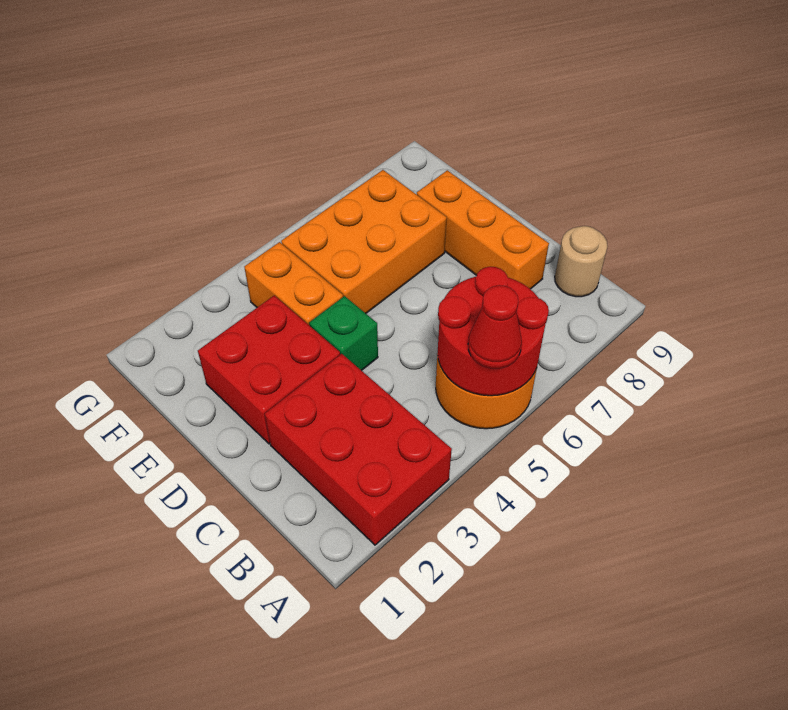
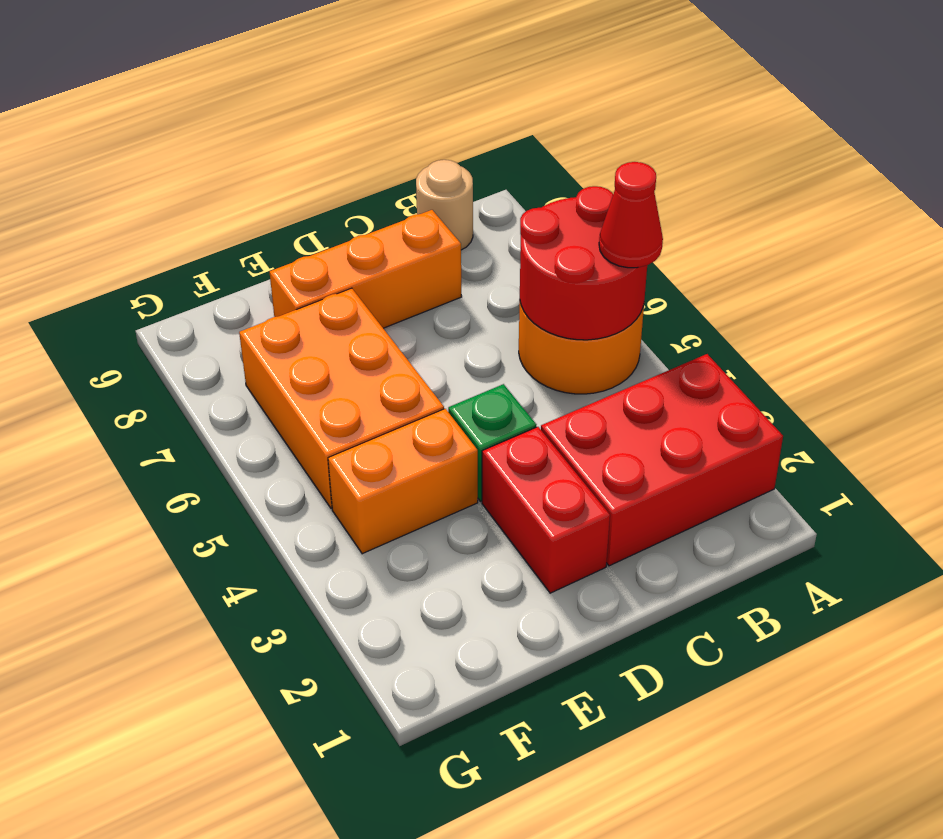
red brick D2:E3 level 1 -> red brick D2:D3 level 1

